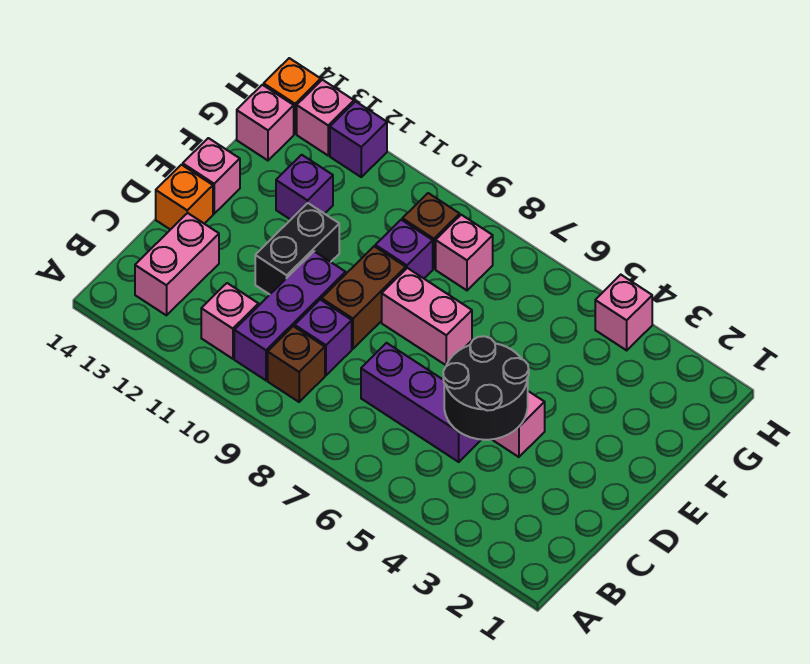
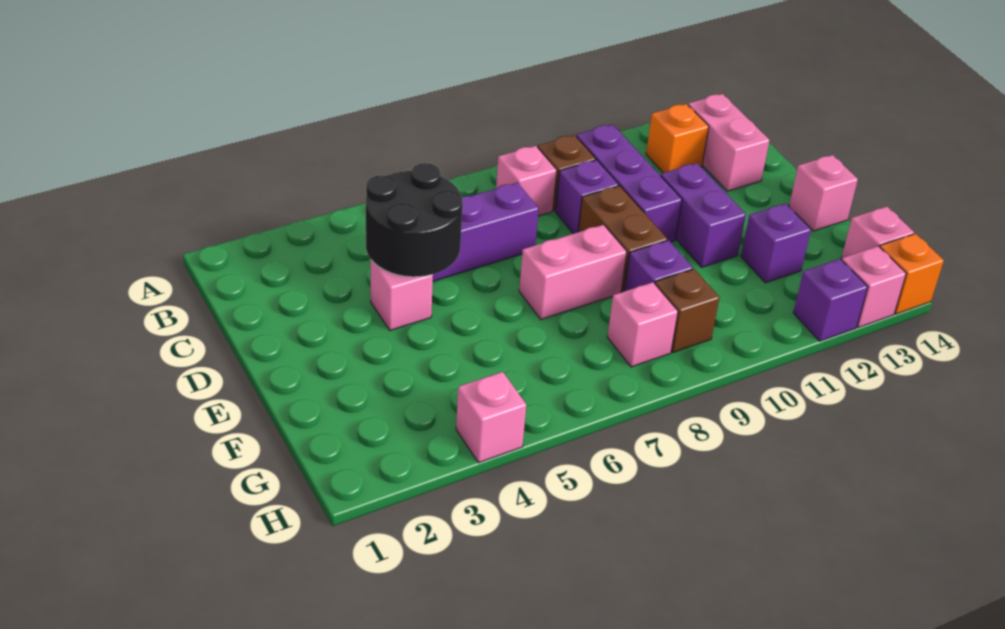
pink brick B11 level 1 -> pink brick B8 level 1
black brick D11:E11 level 1 -> purple brick D11:E11 level 1
orange brick D14 level 1 -> orange brick B12 level 1

